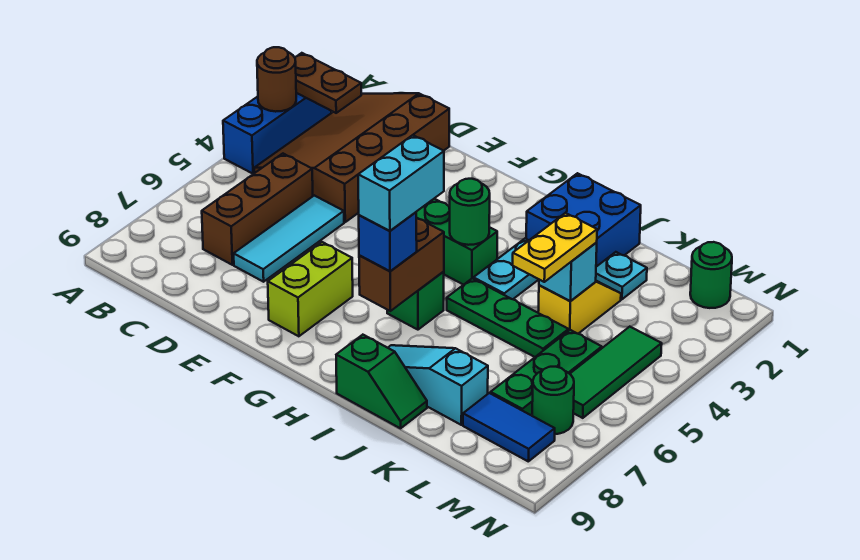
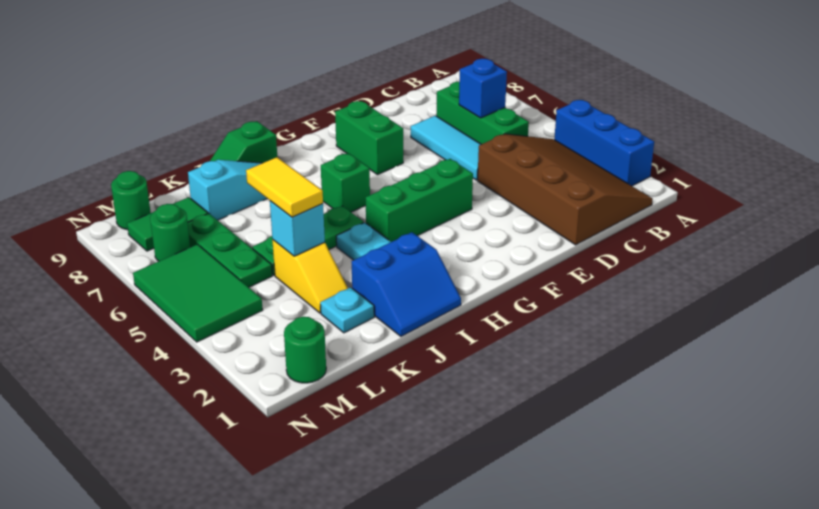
brown plate A2:B2 level 2 -> none
brown round brick A3 level 2 -> none
brown brick C5:C7 level 1 -> green brick C5:C7 level 1
lime brick F7:F8 level 1 -> green brick F7:F8 level 1
green round brick H4 level 2 -> green round brick M9 level 1
brown brick H6:H7 level 2 -> none
cyan brick H6:H7 level 4 -> none
blue brick H7 level 3 -> blue brick C6 level 2
blue brick I1:J2 level 1 -> blue slope I1:J2 level 1 top 2
yellow plate K4:K5 level 3 -> yellow tile K4:K5 level 3
blue tile L8:M8 level 1 -> green tile L8:M8 level 1
green tile M4:M6 level 1 -> green tile M4:N6 level 1

